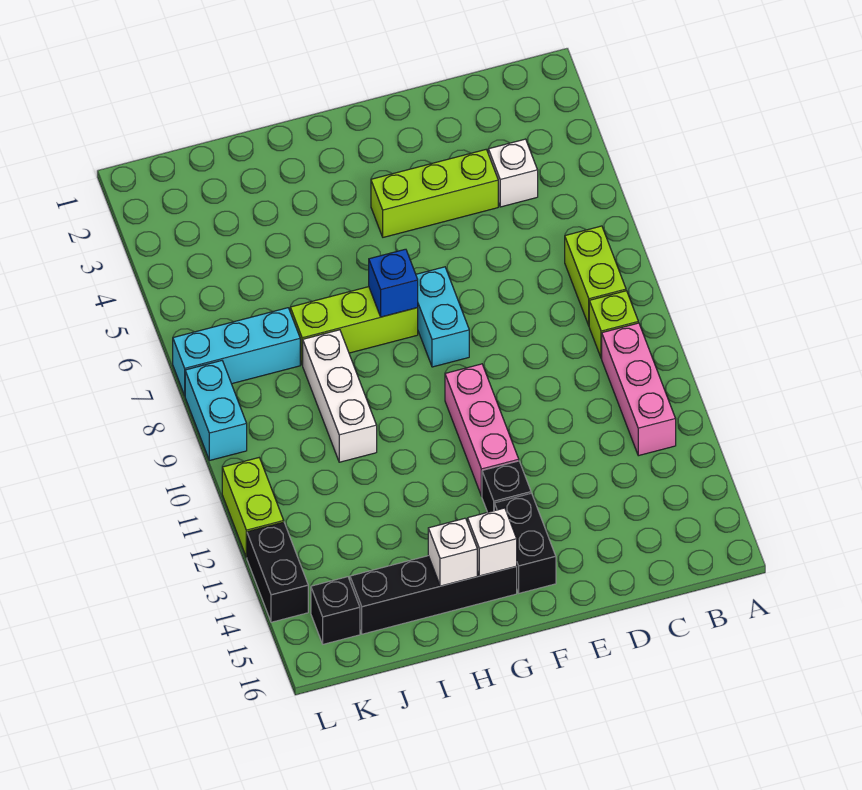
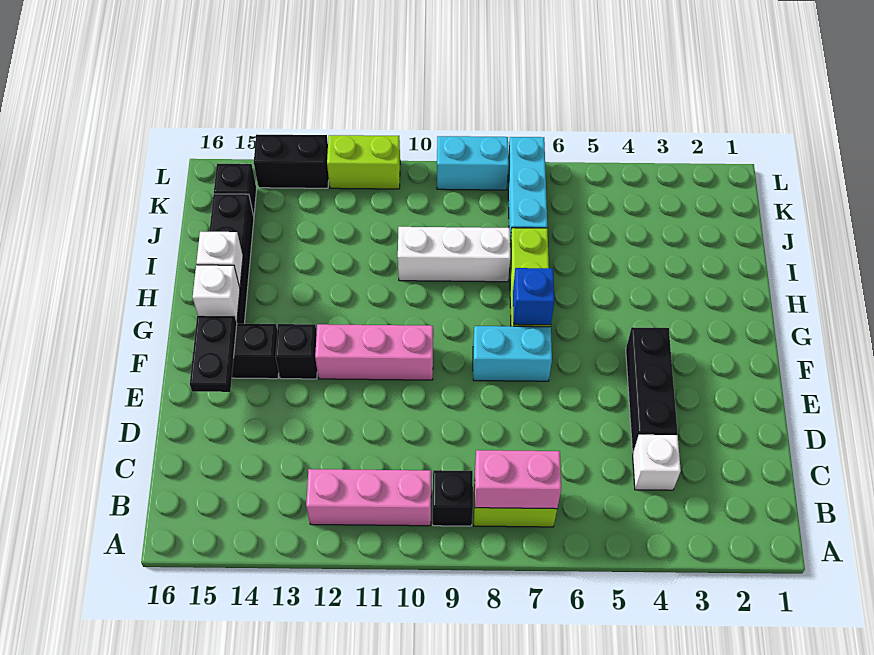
none -> pink brick B7:B8 level 2
lime brick B9 level 1 -> black brick B9 level 1
lime brick D4:F4 level 1 -> black brick D4:F4 level 1
none -> black plate E15:F15 level 2

